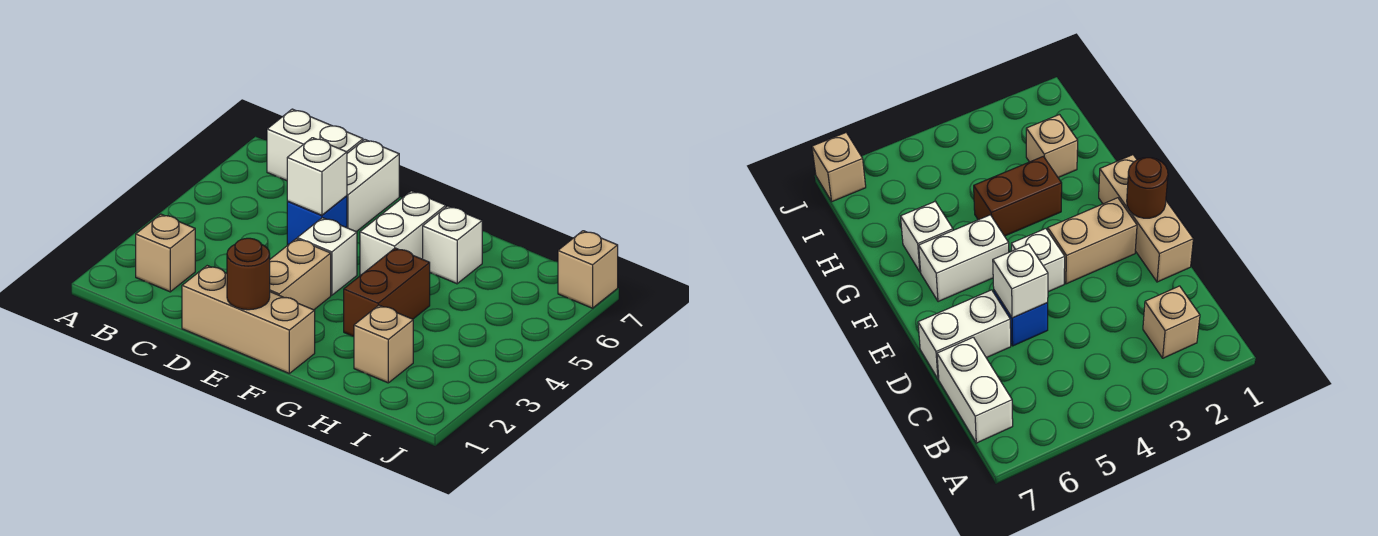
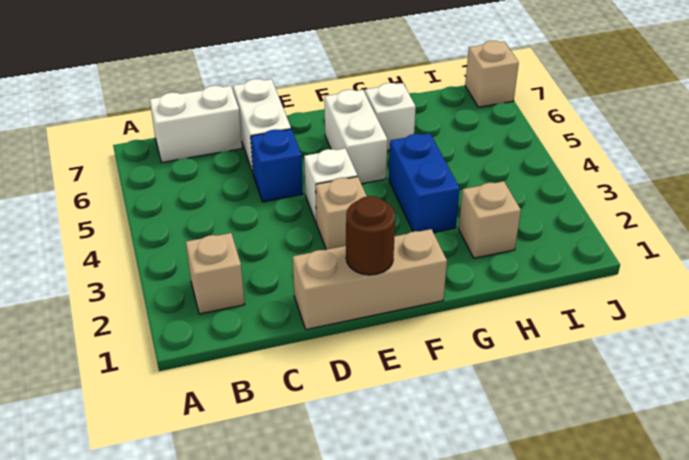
white brick D5 level 2 -> none
tan brick E2:E3 level 1 -> tan brick E3 level 1
brown brick G3:G4 level 1 -> blue brick G3:G4 level 1

